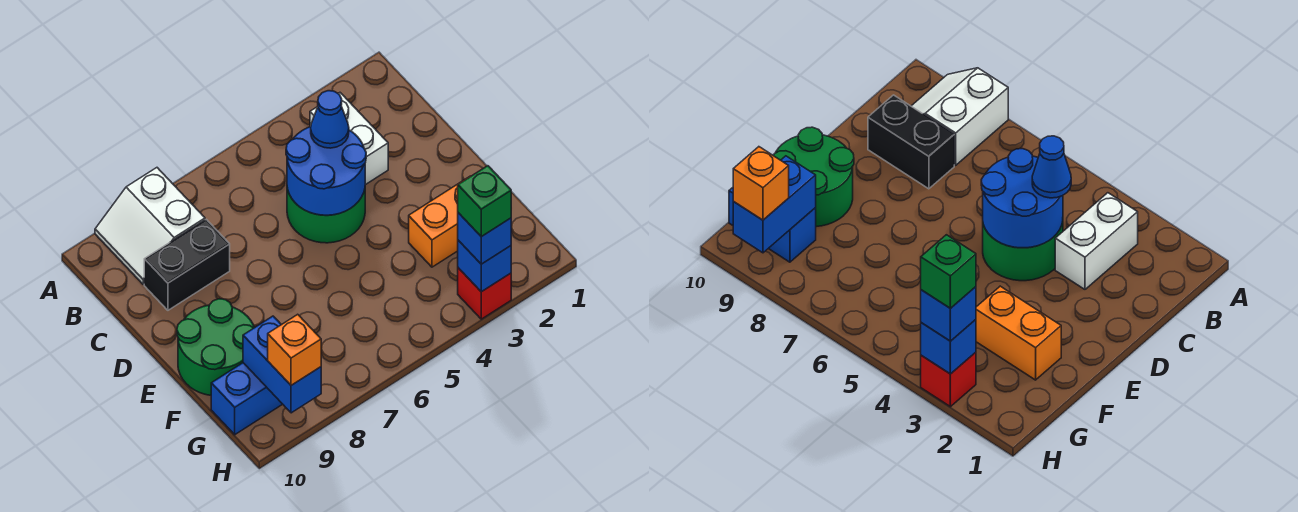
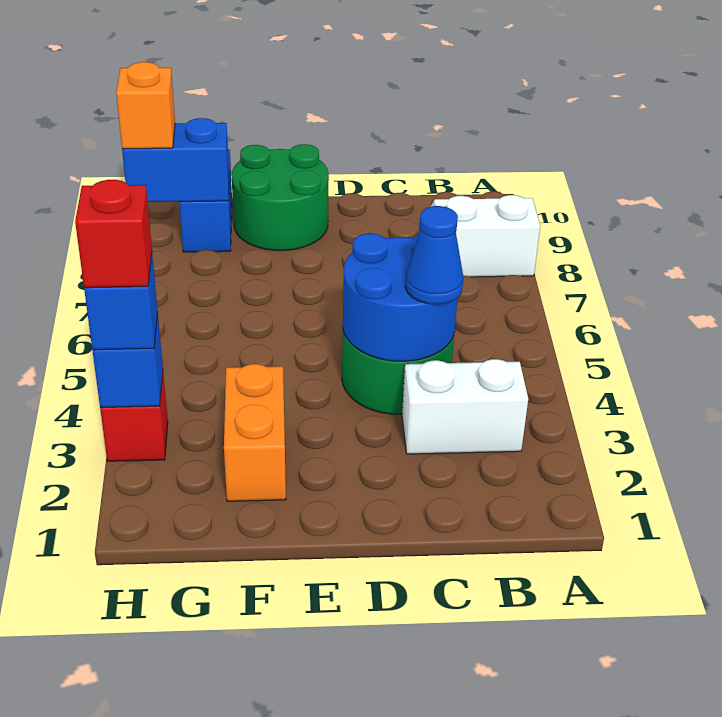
black brick C8:C9 level 1 -> none
green brick H3 level 4 -> red brick H3 level 4

